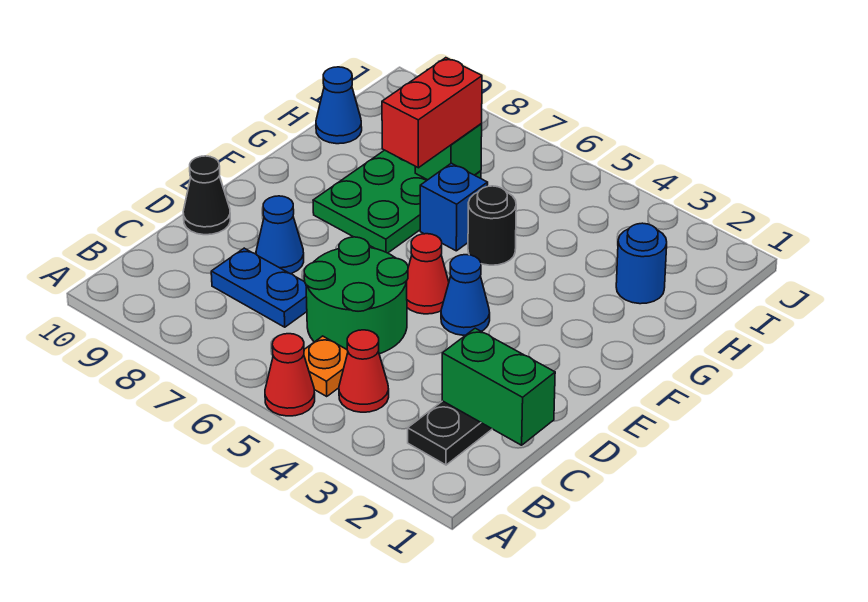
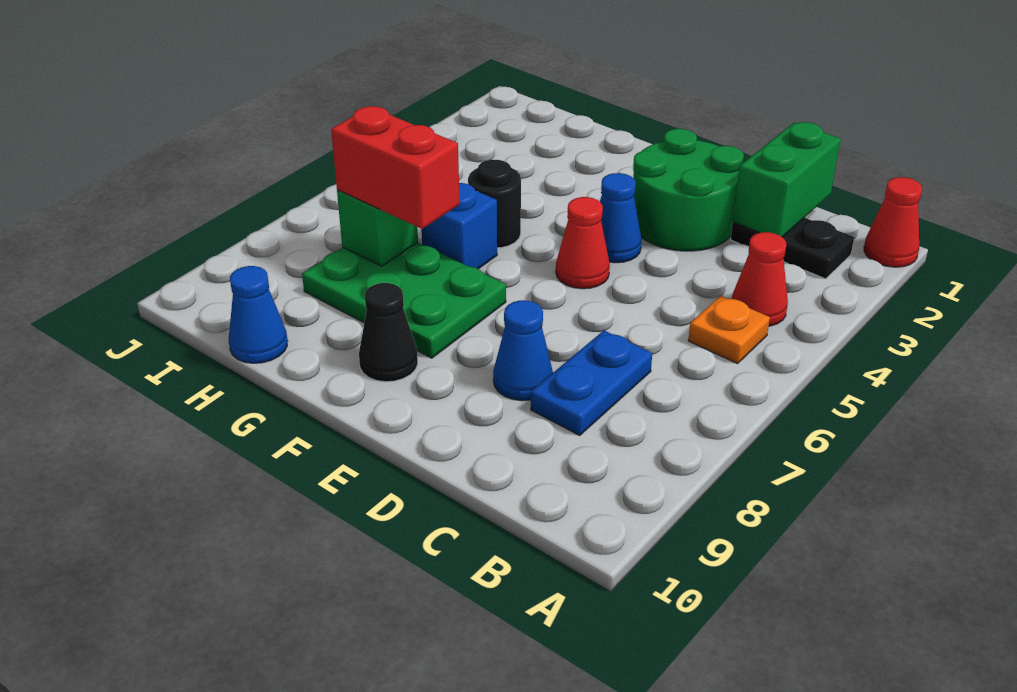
red cone A5 level 1 -> red cone A1 level 1
green round brick C5:D6 level 1 -> green round brick D2:E3 level 1
black cone D10 level 1 -> black cone F9 level 1
blue round brick H2 level 1 -> none

